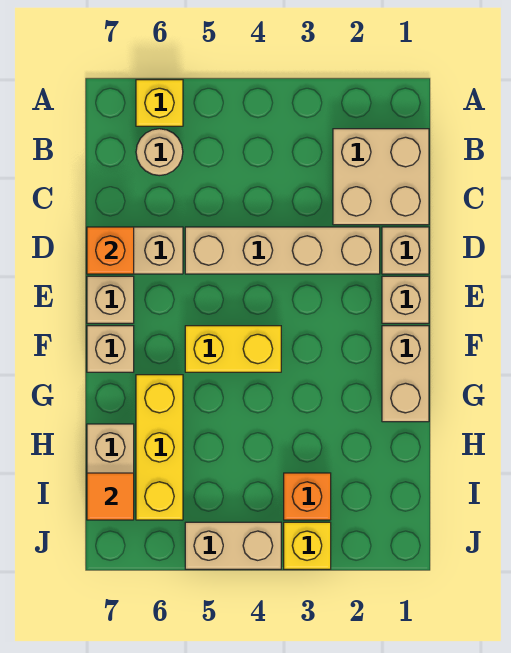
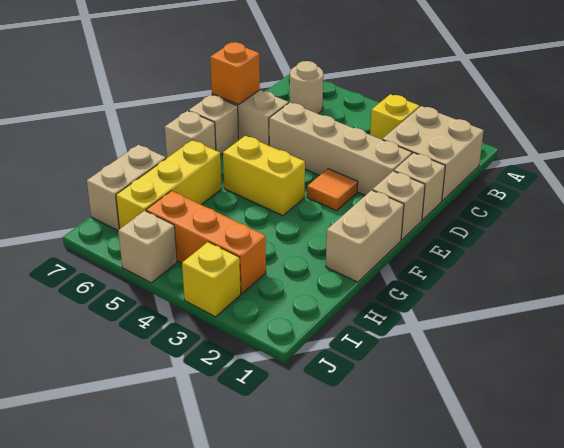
yellow brick A6 level 1 -> yellow brick B3 level 1
orange brick I3 level 1 -> orange brick I3:I5 level 1
orange tile I7 level 2 -> orange tile E3 level 1
tan brick J4:J5 level 1 -> tan brick J5 level 1

